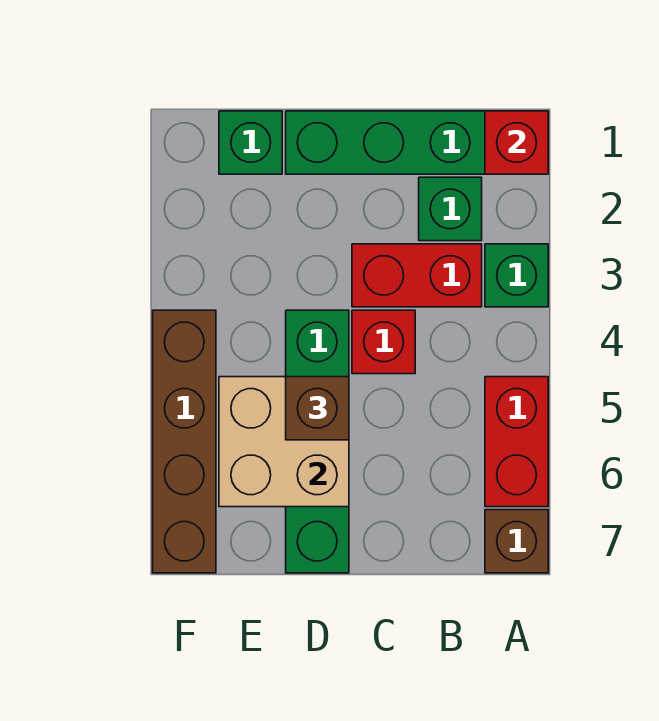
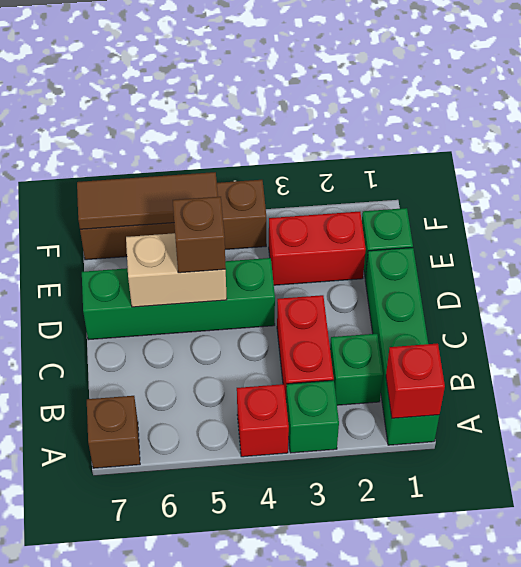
red brick A5:A6 level 1 -> red brick E2:E3 level 1
red brick C4 level 1 -> red brick A4 level 1
tan brick D5:E6 level 2 -> tan brick D5:D6 level 2
none -> brown tile F5:F7 level 2

